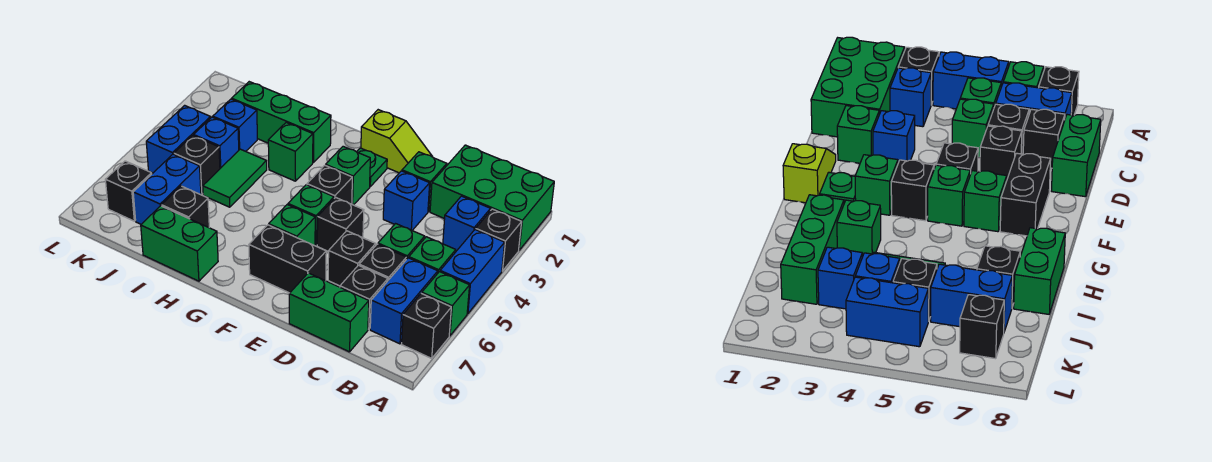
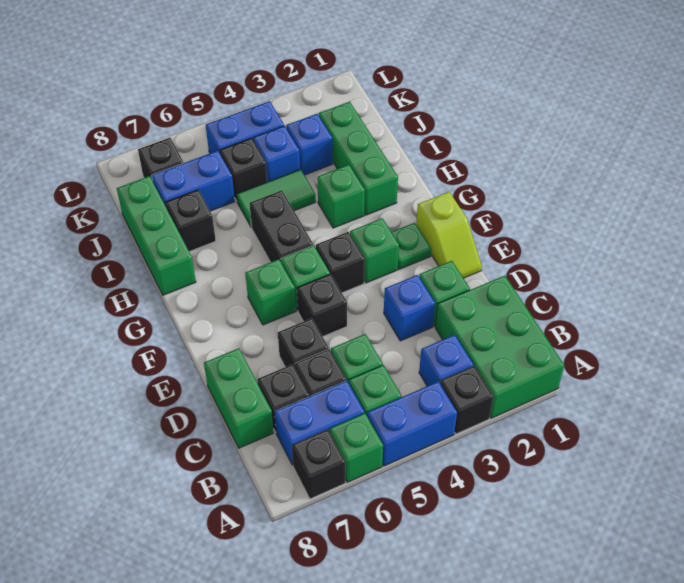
black brick E7:F7 level 1 -> black brick G5:H5 level 1
green brick H8:I8 level 1 -> green brick H8:J8 level 1

